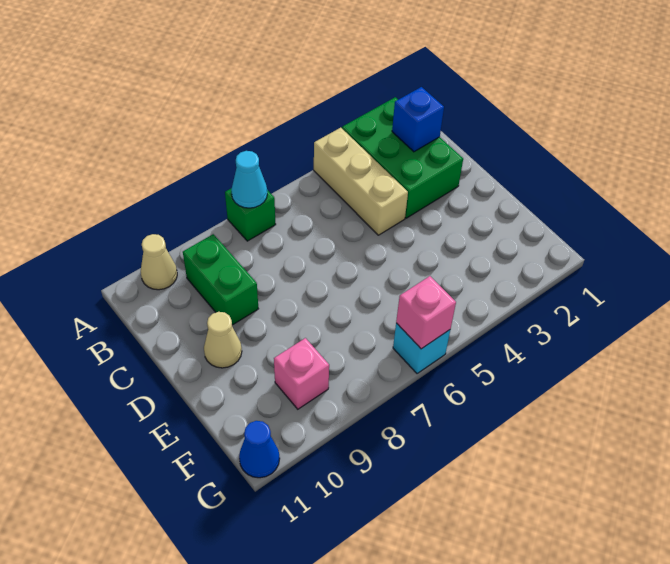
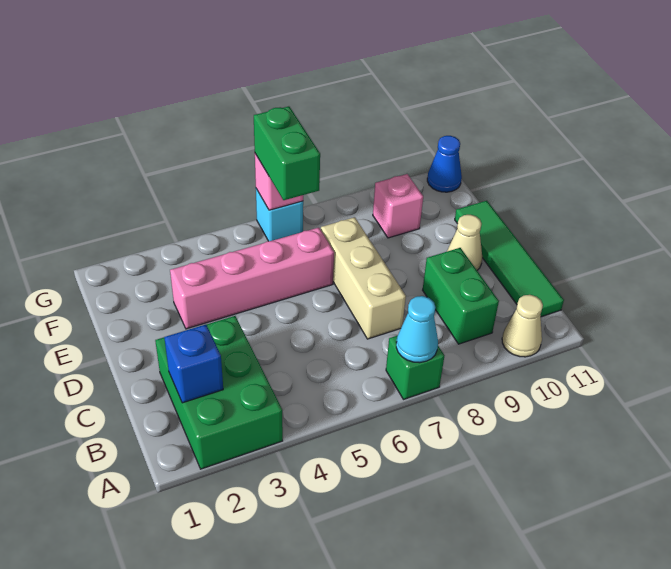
tan brick A4:C4 level 1 -> tan brick C7:E7 level 1
none -> green tile B11:E11 level 1
none -> pink brick E3:E6 level 1
none -> green brick F6:G6 level 3

